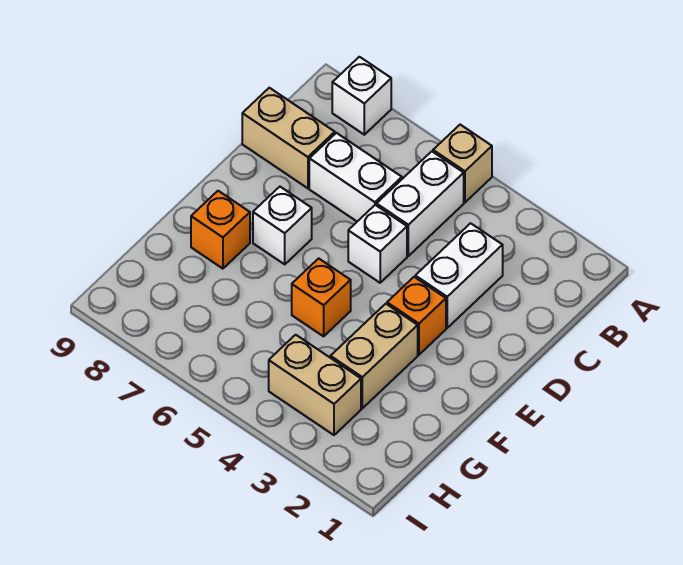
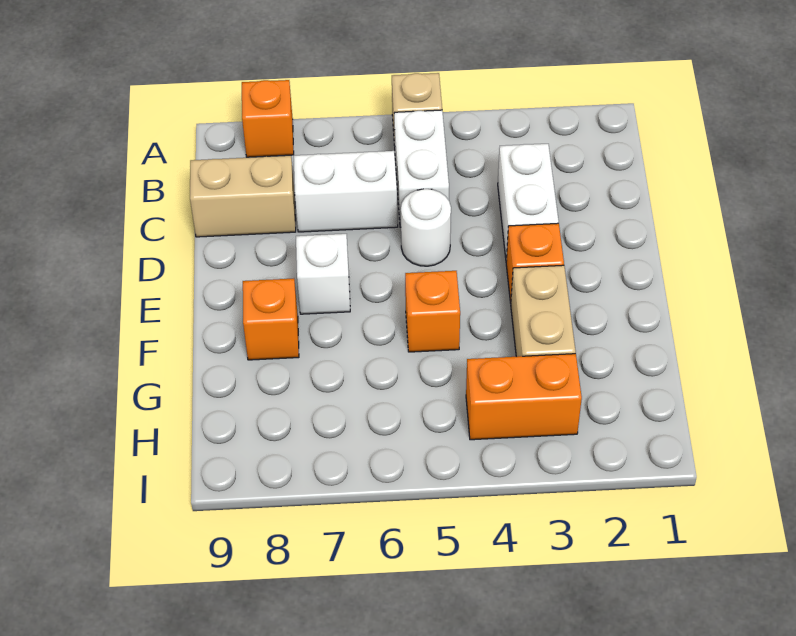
white brick A8 level 1 -> orange brick A8 level 1
white brick D5 level 1 -> white round brick D5 level 1
tan brick H3:H4 level 1 -> orange brick H3:H4 level 1

